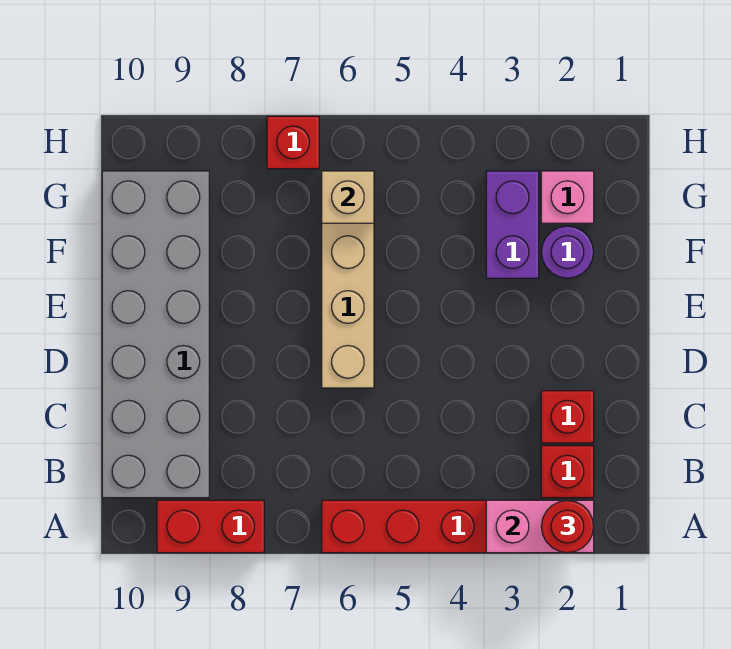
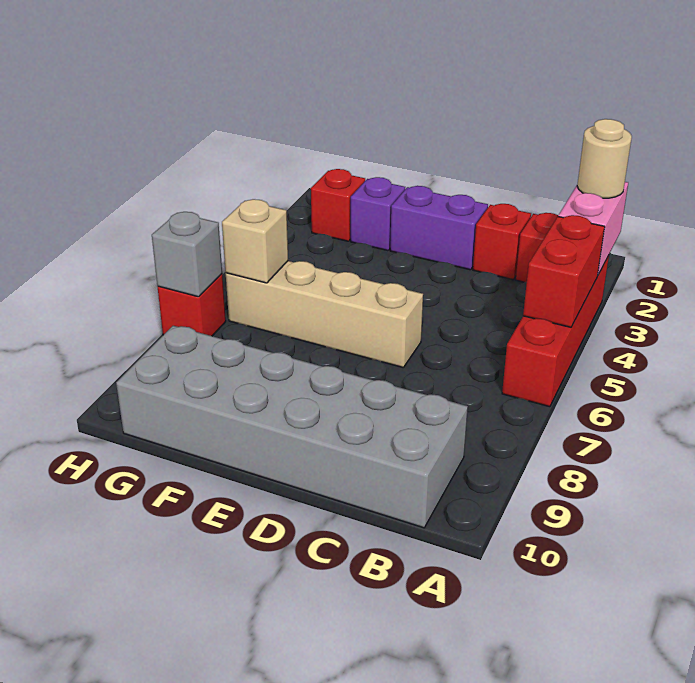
red round brick A2 level 3 -> tan round brick A2 level 3
red brick A8:A9 level 1 -> red brick A4:A5 level 2
purple round brick F2 level 1 -> purple brick F2 level 1
purple brick F3:G3 level 1 -> purple brick D2:E2 level 1
pink brick G2 level 1 -> red brick G2 level 1
none -> grey brick H7 level 2

